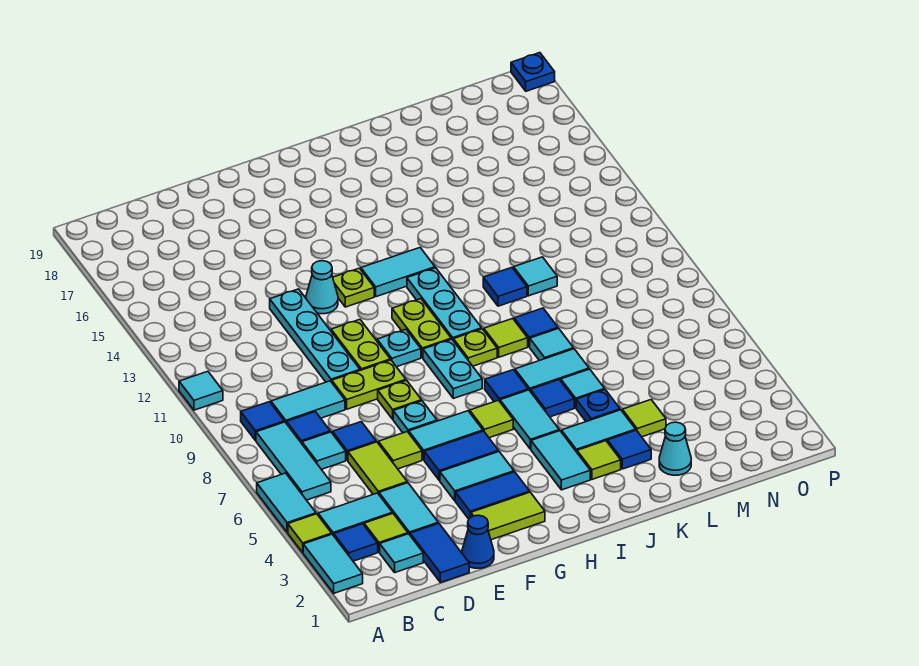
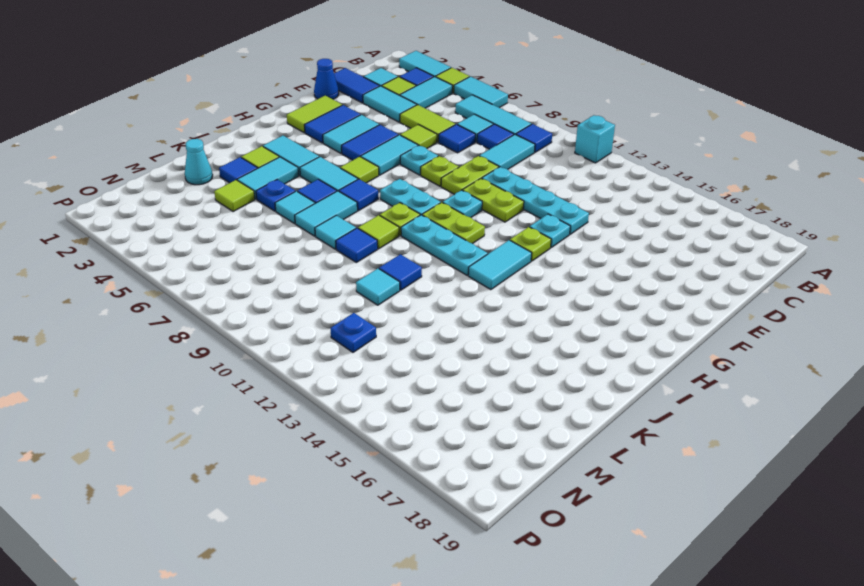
cyan tile A11 level 1 -> cyan brick A11 level 1
cyan cone F13 level 1 -> cyan plate F13 level 1
blue plate P19 level 1 -> blue plate N12 level 1

